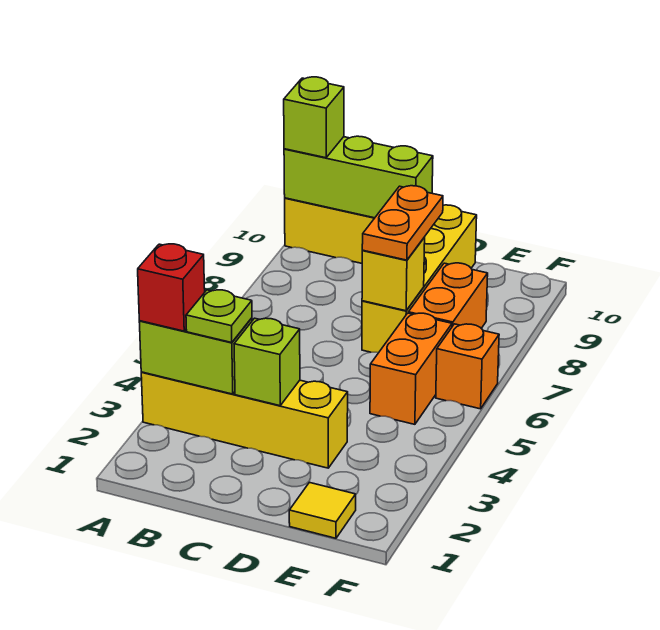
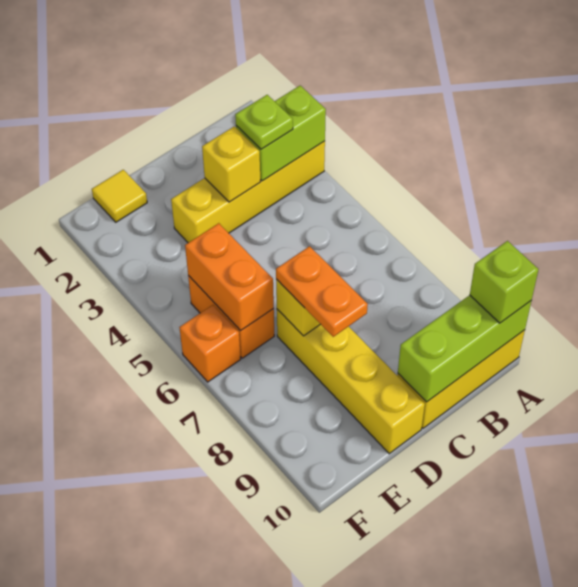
red brick A3 level 3 -> none
lime brick C3 level 2 -> yellow brick C3 level 2
orange brick E7:E8 level 1 -> orange brick E5:E6 level 2

